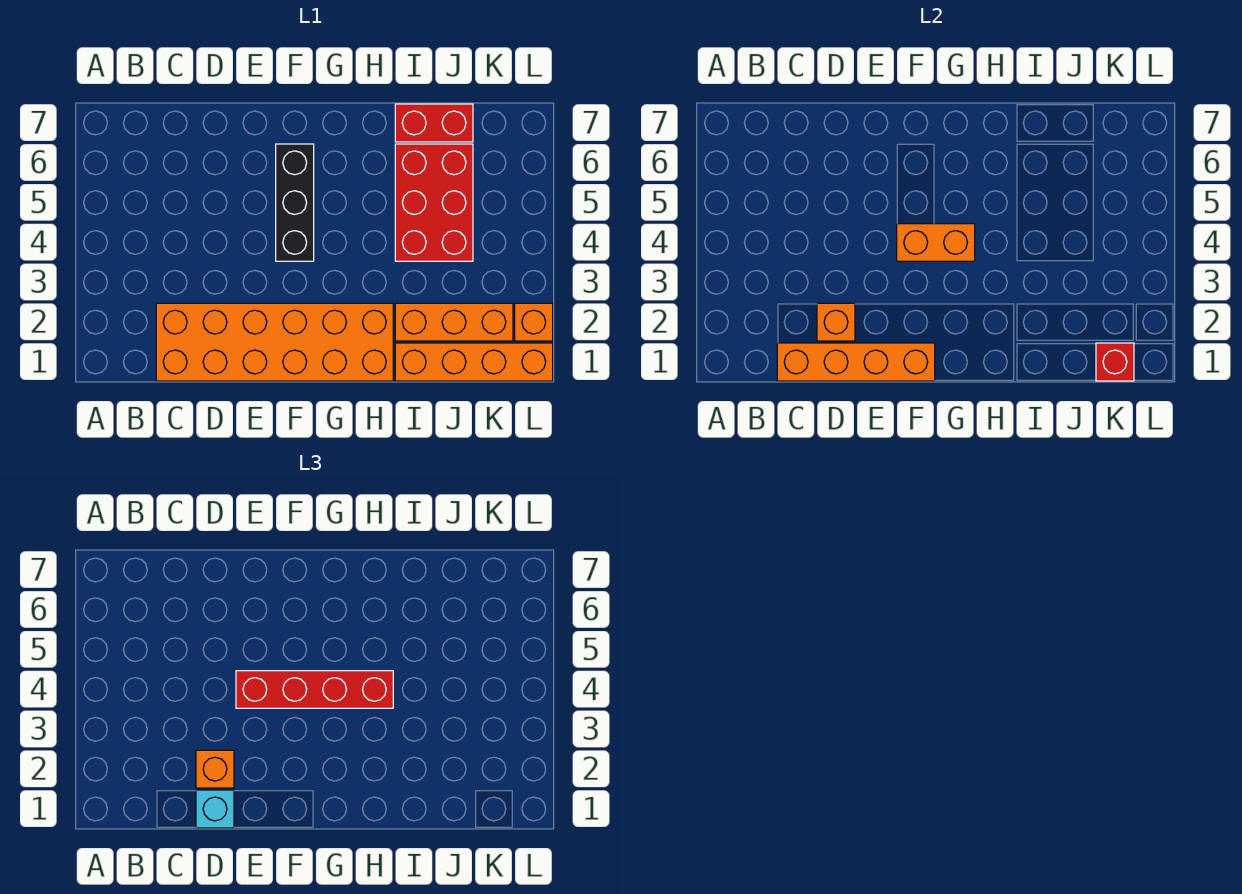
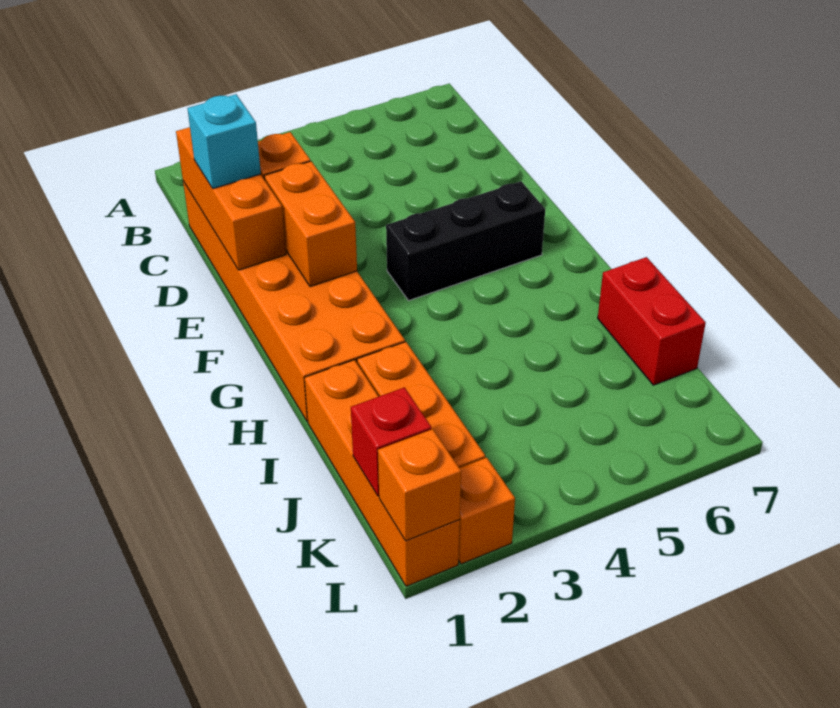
orange brick C1:F1 level 2 -> orange brick C1:E1 level 2
orange brick D2 level 3 -> orange brick L1 level 2
red brick E4:H4 level 3 -> none
orange brick F4:G4 level 2 -> orange brick E2:F2 level 2
red brick I4:J6 level 1 -> none

